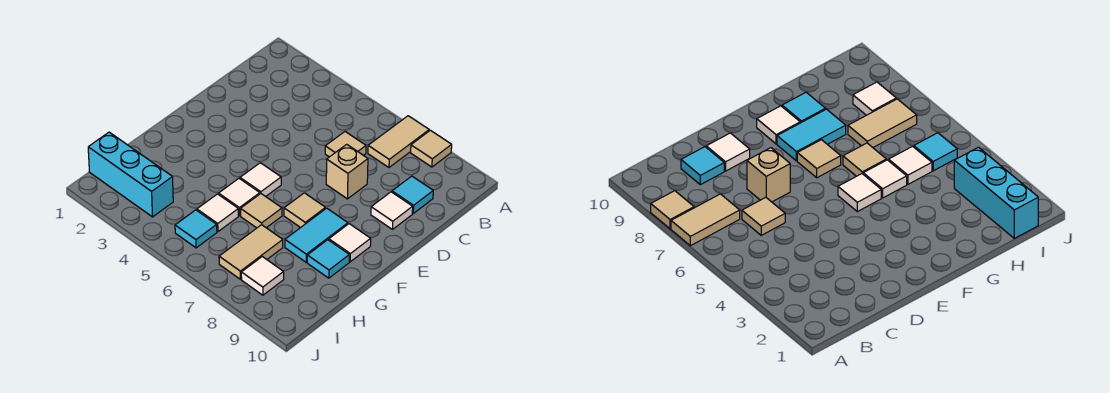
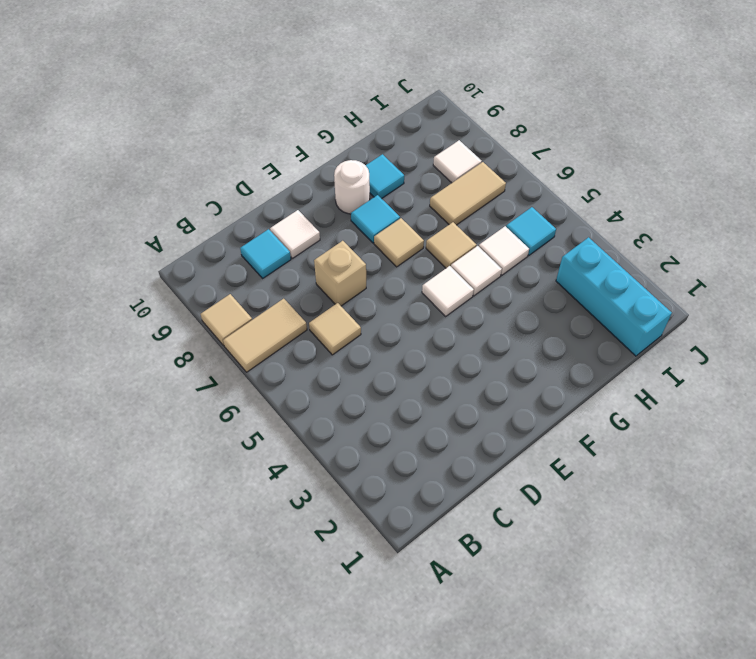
cyan tile F8:G8 level 1 -> cyan tile F8 level 1
white tile F9 level 1 -> white round brick F9 level 1

